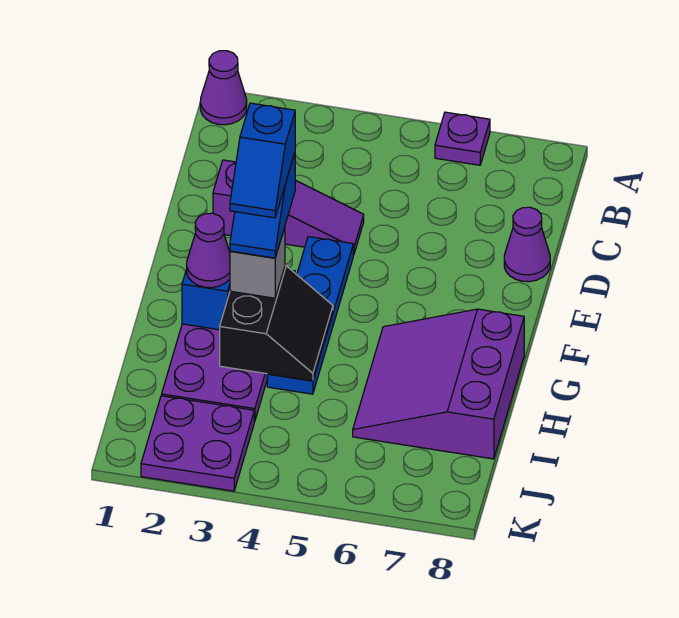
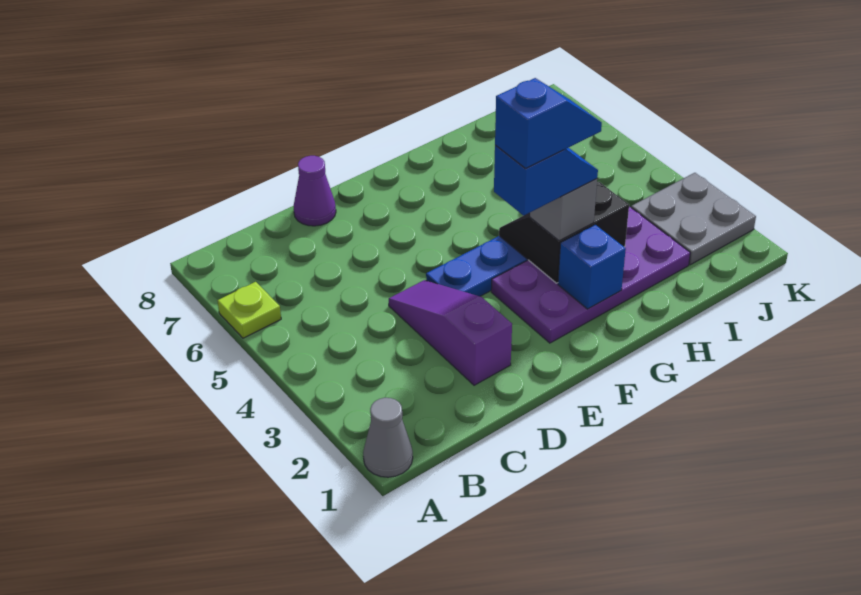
purple cone A1 level 1 -> grey cone A1 level 1
purple plate A6 level 1 -> lime plate A6 level 1
purple cone G2 level 3 -> none
purple slope G6:I8 level 1 top 8 -> none
purple plate J2:K3 level 1 -> grey plate J2:K3 level 1

